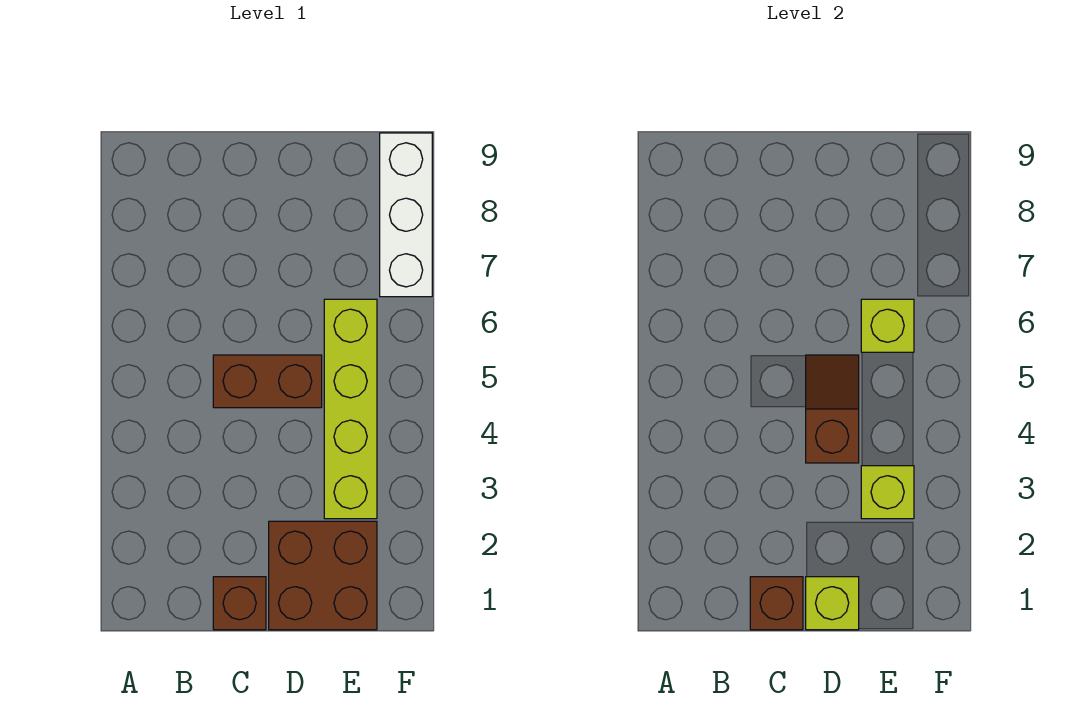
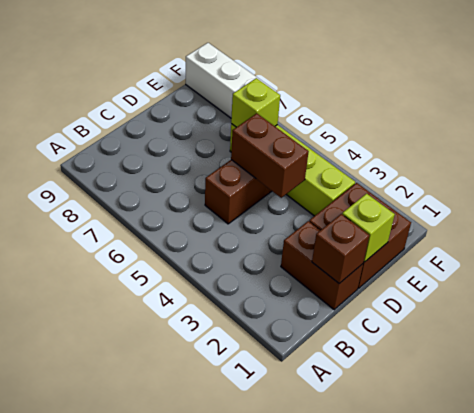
brown brick C1 level 1 -> brown brick C1:C2 level 1
brown slope D4:D5 level 2 top 4 -> brown brick D4:D5 level 2
lime brick E3 level 2 -> none

